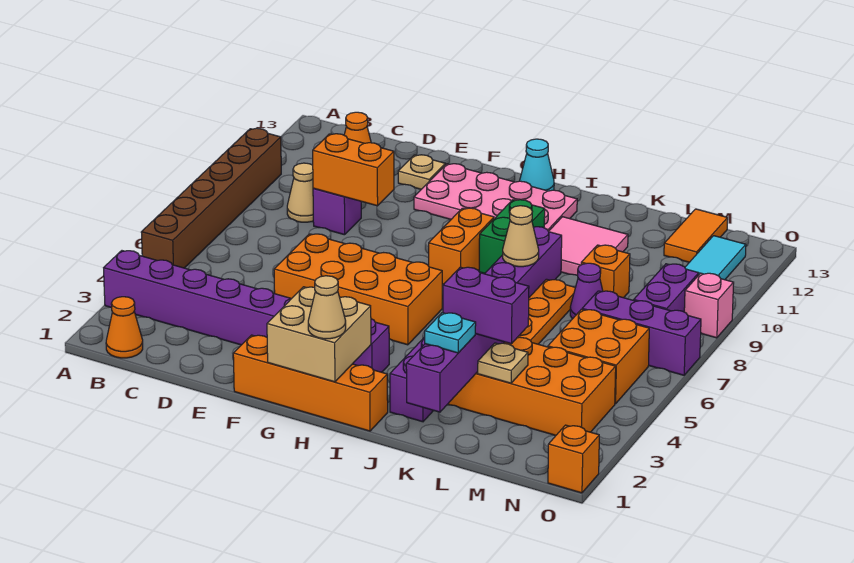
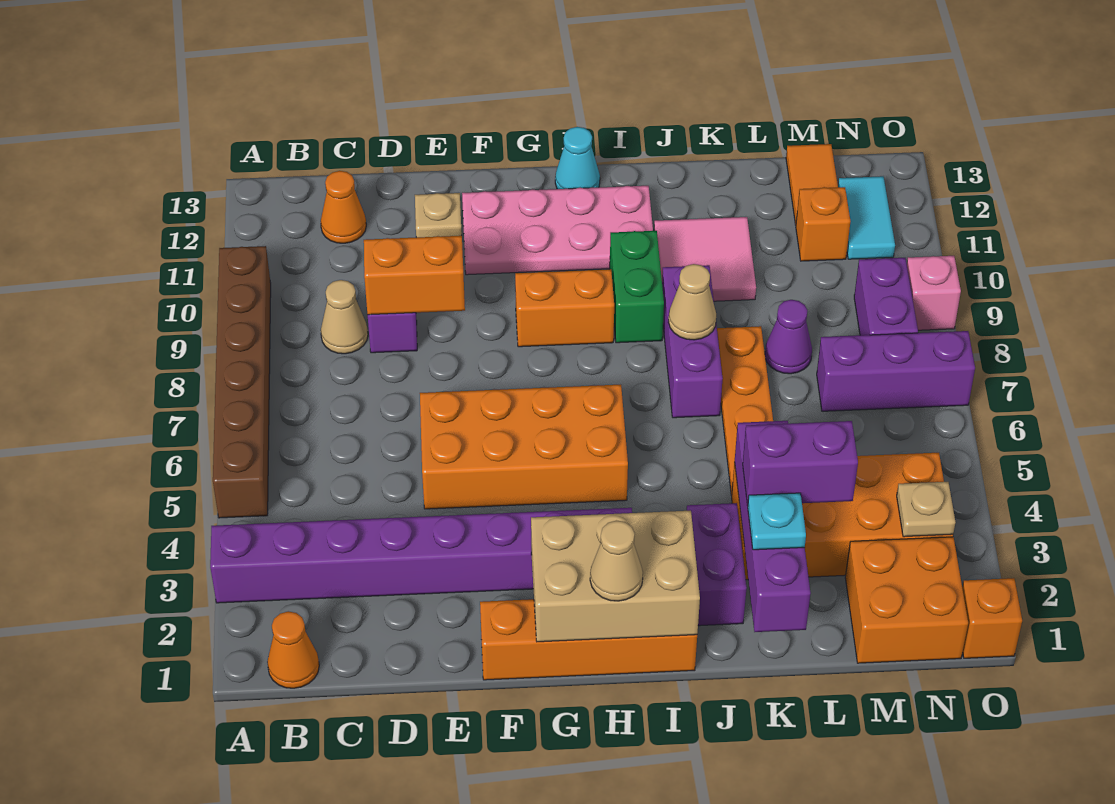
tan brick G1:H2 level 2 -> tan brick G1:I2 level 2
orange brick H8:H9 level 1 -> orange brick G9:H9 level 1
tan plate L3 level 2 -> tan plate N3 level 2
orange brick L9 level 1 -> orange brick M11 level 1
orange brick M5:N6 level 1 -> orange brick M1:N2 level 1

